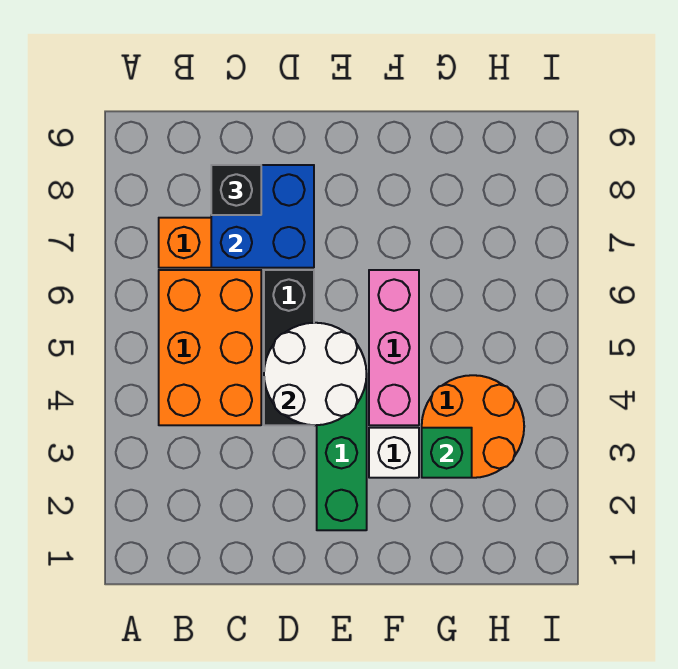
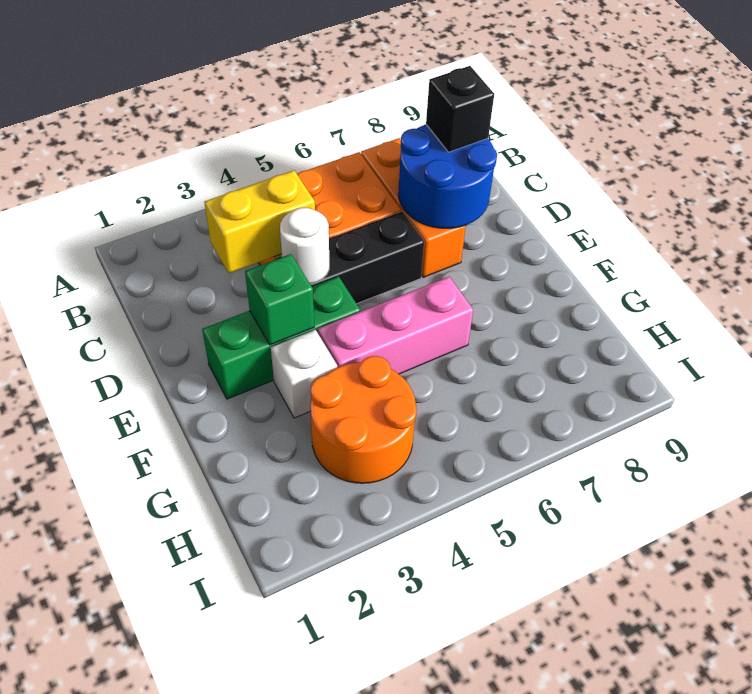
none -> yellow brick C3:C4 level 2
blue brick C7:D8 level 2 -> blue round brick C7:D8 level 2
white round brick D4:E5 level 2 -> white round brick D4 level 2
green brick G3 level 2 -> green brick E3 level 2

